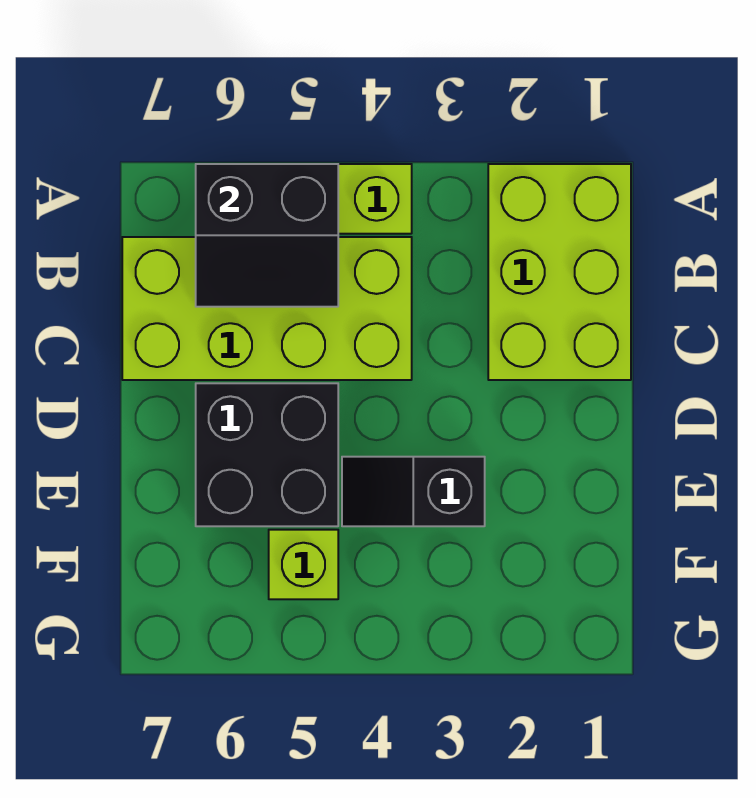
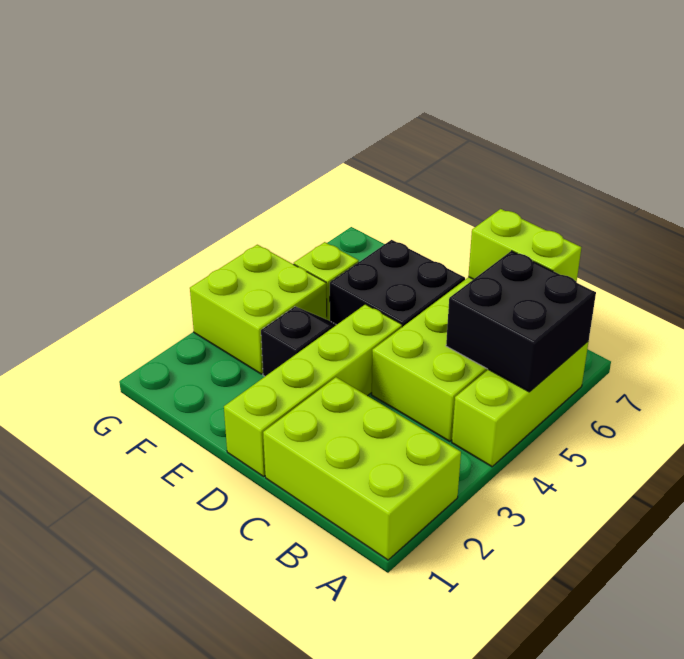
black slope A5:B6 level 2 top A -> black brick A5:B6 level 2
none -> lime brick B7:C7 level 2
none -> lime brick D1:D4 level 1
none -> lime brick F3:G4 level 1

